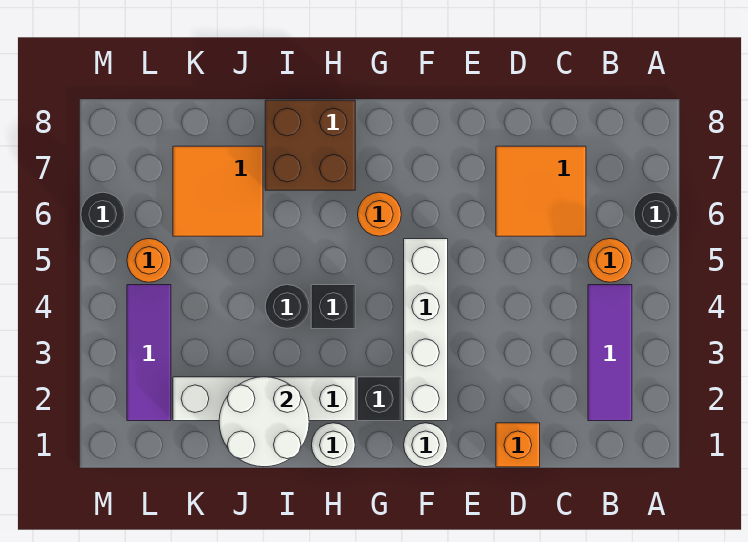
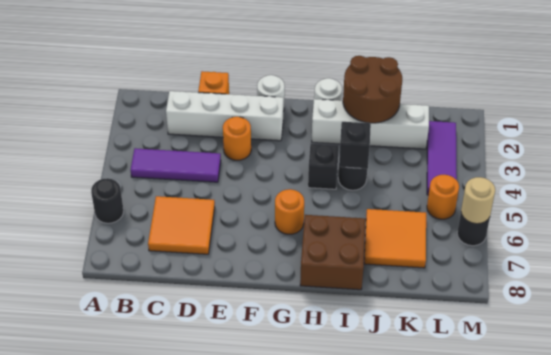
purple tile B2:B4 level 1 -> purple tile B4:D4 level 1
orange round brick B5 level 1 -> orange round brick E3 level 1
white brick F2:F5 level 1 -> white brick C2:F2 level 1
black brick G2 level 1 -> black brick I4 level 2
white round brick I1:J2 level 2 -> brown round brick I1:J2 level 2
none -> tan round brick M6 level 2

